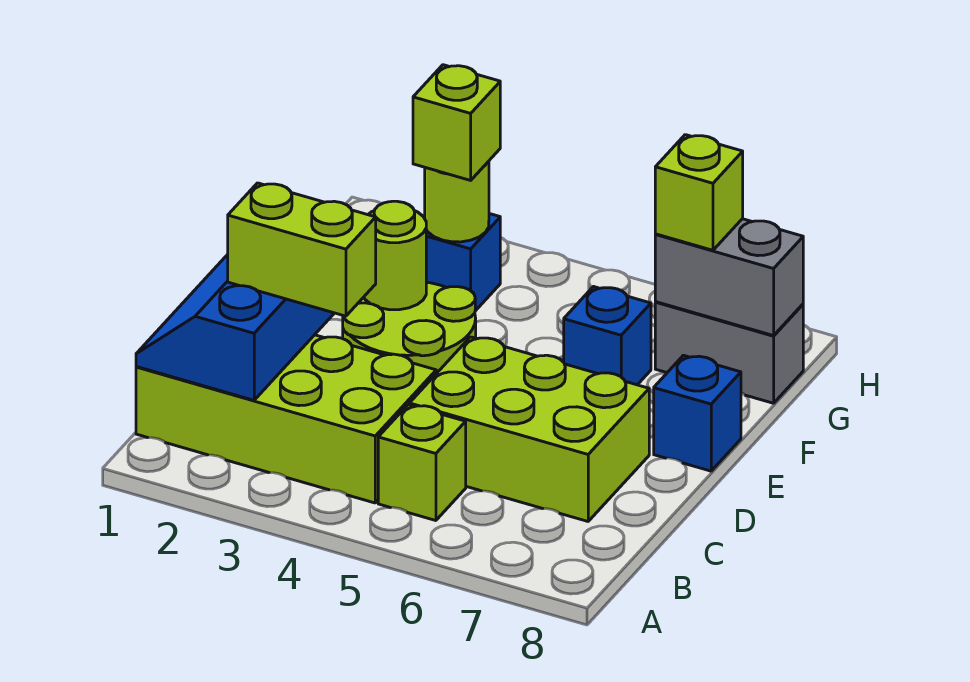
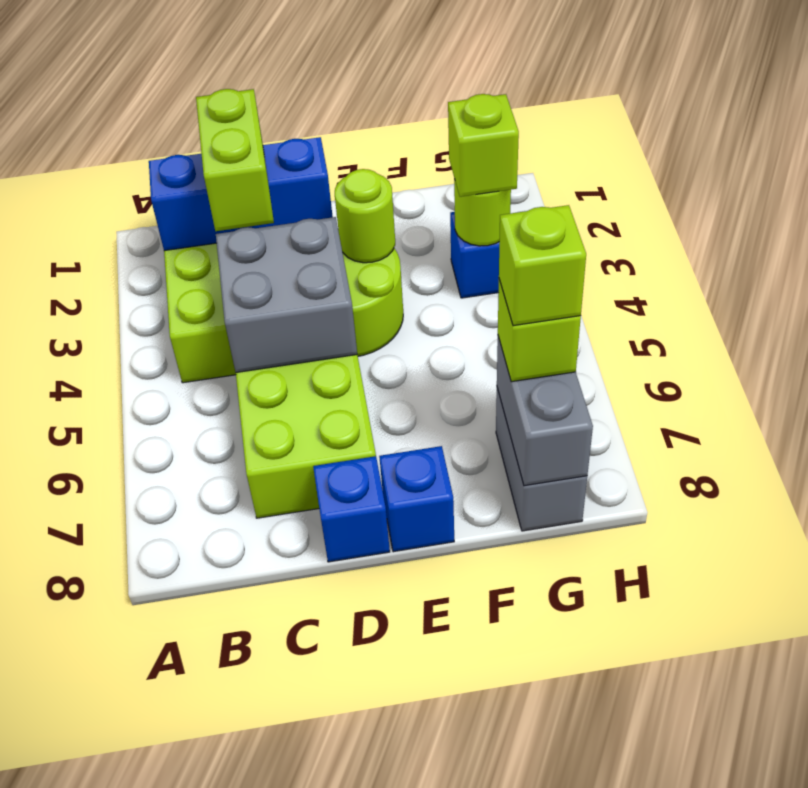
lime brick B5 level 1 -> lime brick G7 level 4
none -> grey brick C4:D5 level 2
blue brick F6 level 1 -> blue brick D8 level 1

